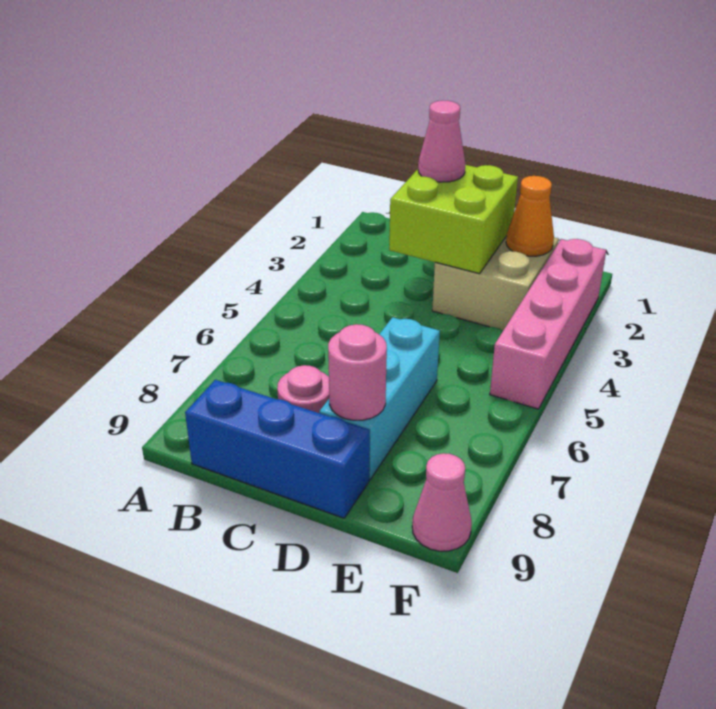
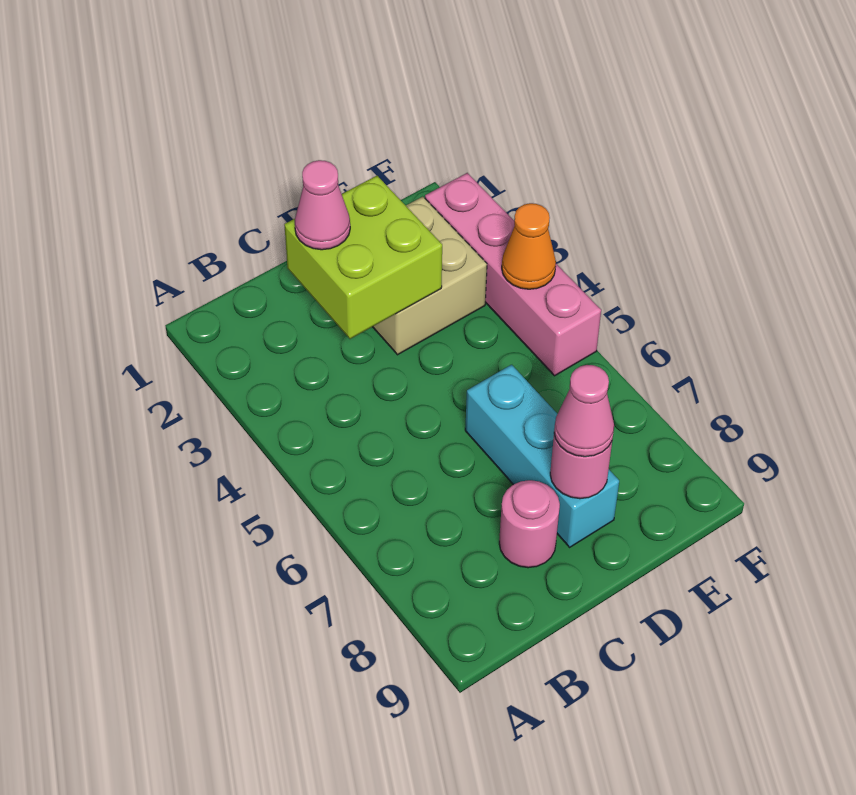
blue brick B9:D9 level 1 -> none
orange cone E2 level 2 -> orange cone F4 level 2
pink cone F9 level 1 -> pink cone D8 level 3

